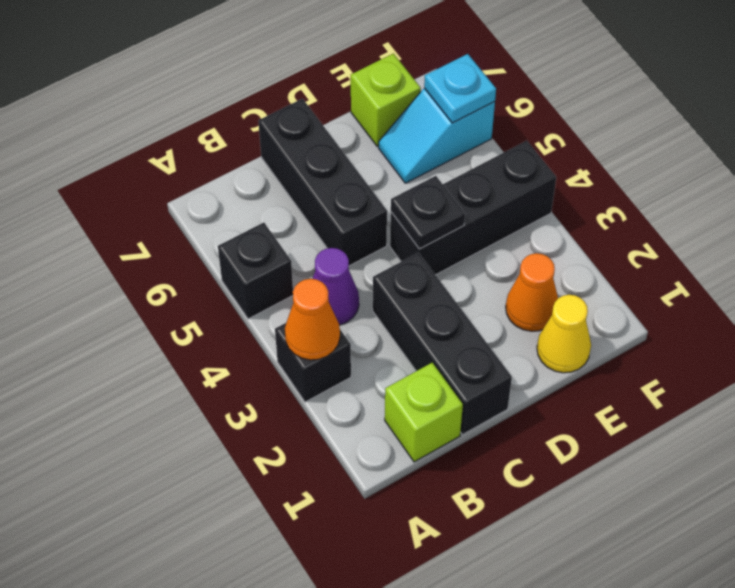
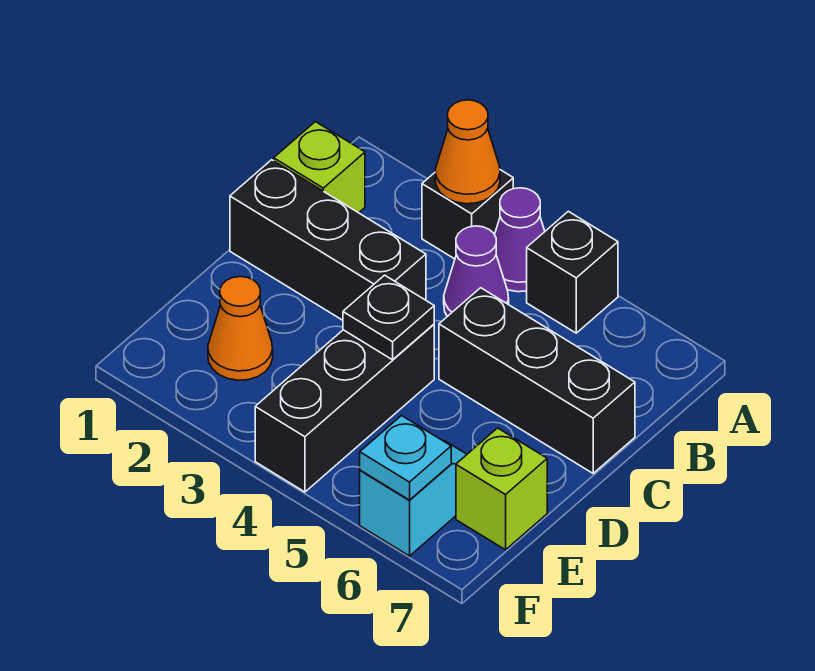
none -> purple cone A4 level 1
yellow cone E1 level 1 -> none

